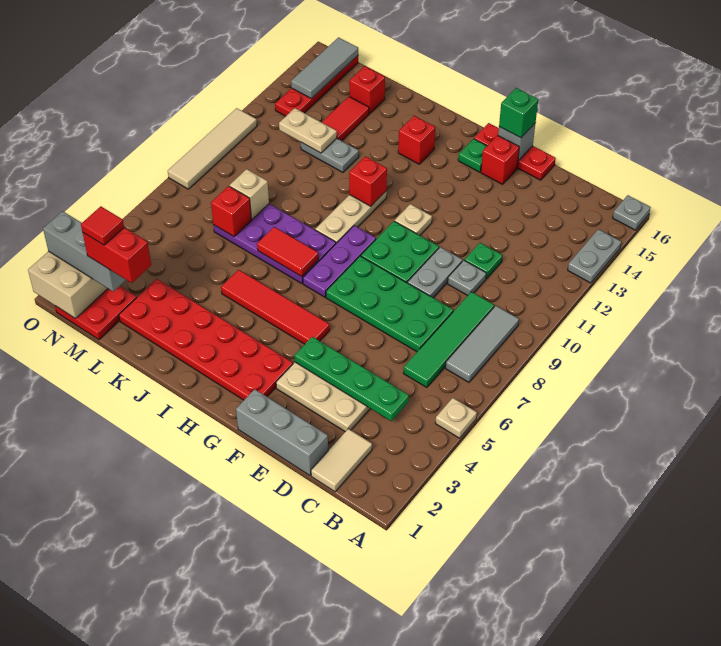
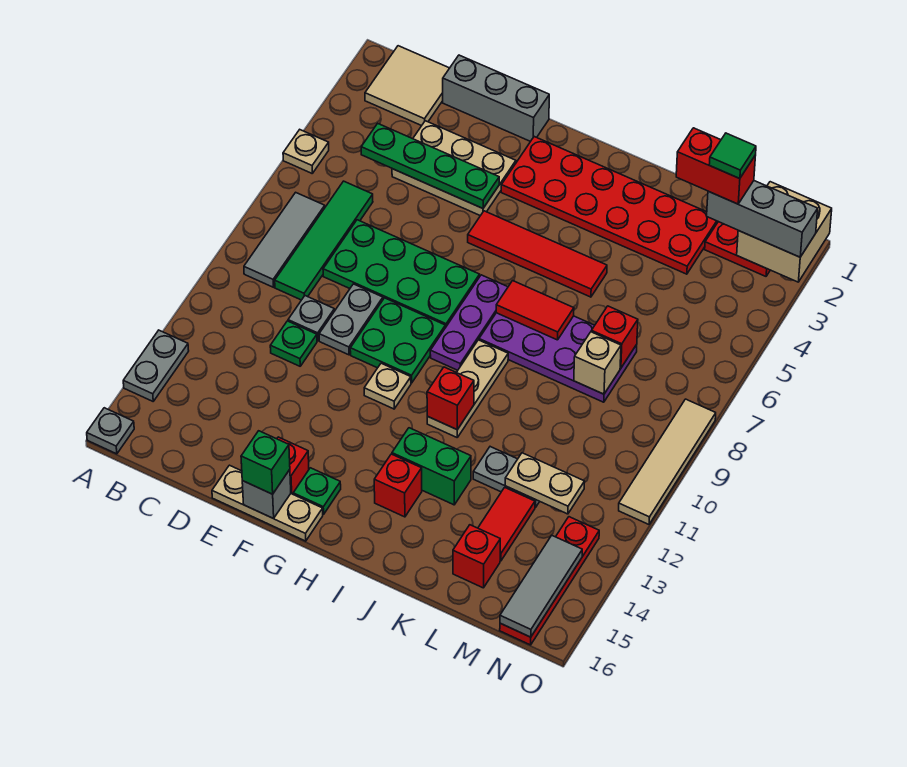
tan tile C1:C2 level 1 -> tan tile B1:C2 level 1
red plate E16:G16 level 1 -> tan plate E16:G16 level 1
none -> green brick I13:J13 level 1
red tile M2 level 5 -> green tile M2 level 5

